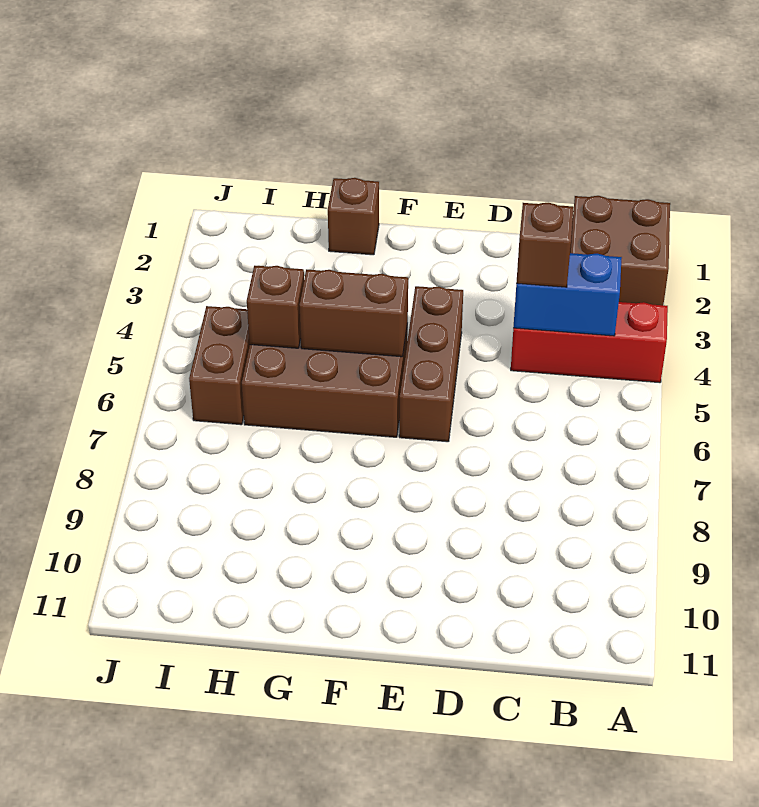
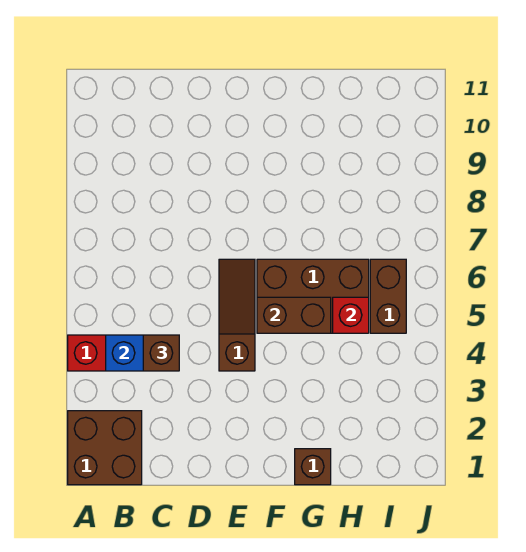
brown brick E4:E6 level 1 -> brown slope E4:E6 level 1 top 4
brown brick H5 level 2 -> red brick H5 level 2

